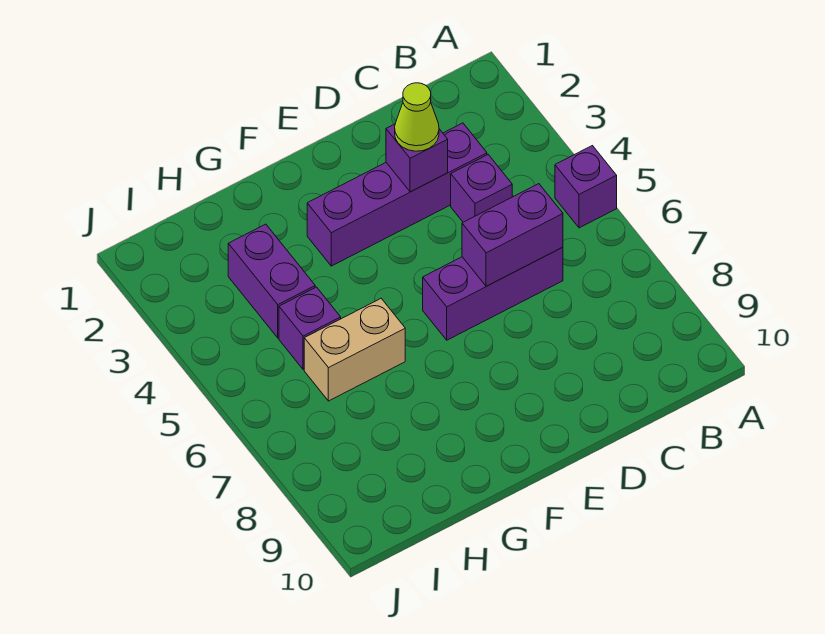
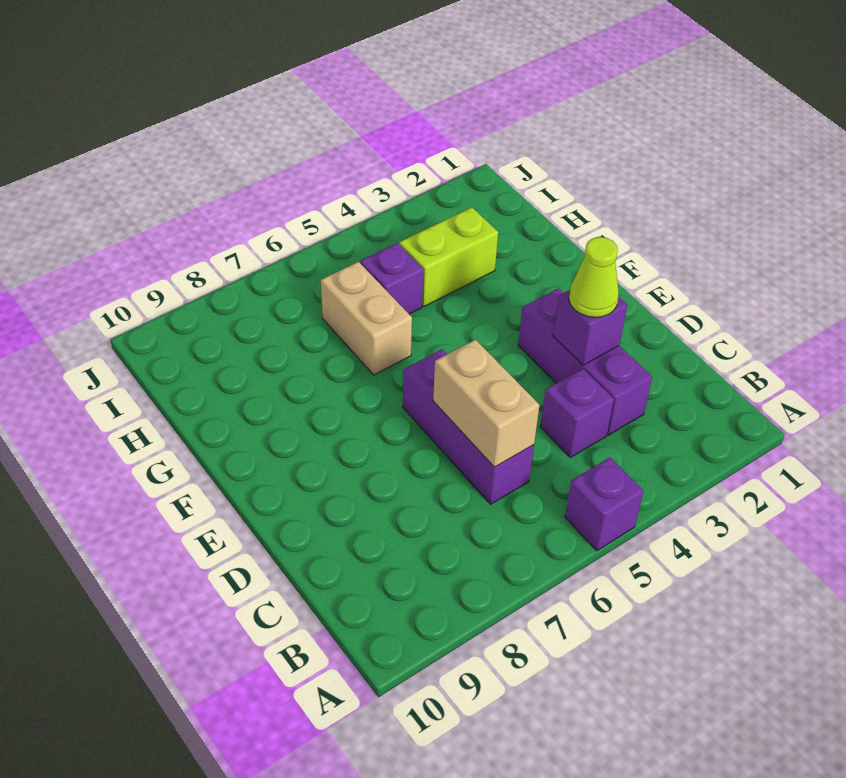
purple brick C3:F3 level 1 -> purple brick C3:E3 level 1
purple brick C6:D6 level 2 -> tan brick C6:D6 level 2
purple brick H3:H4 level 1 -> lime brick H3:H4 level 1

